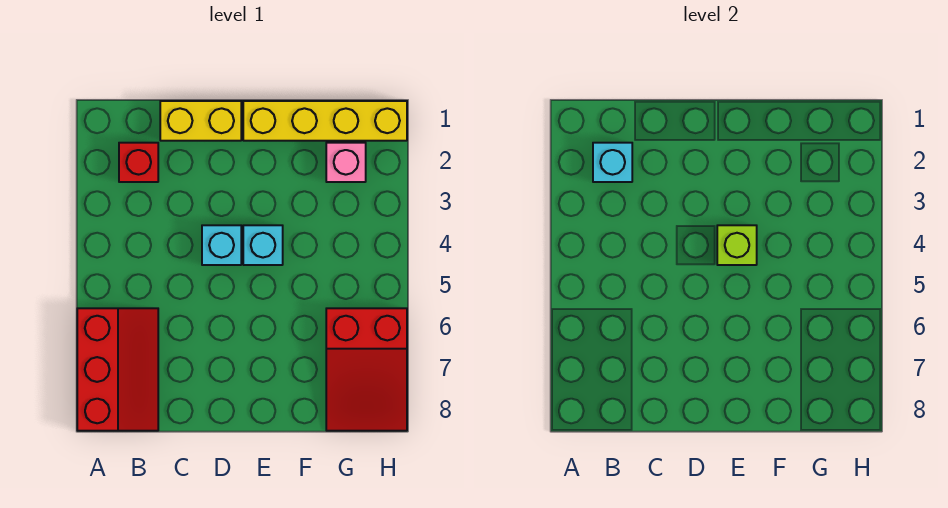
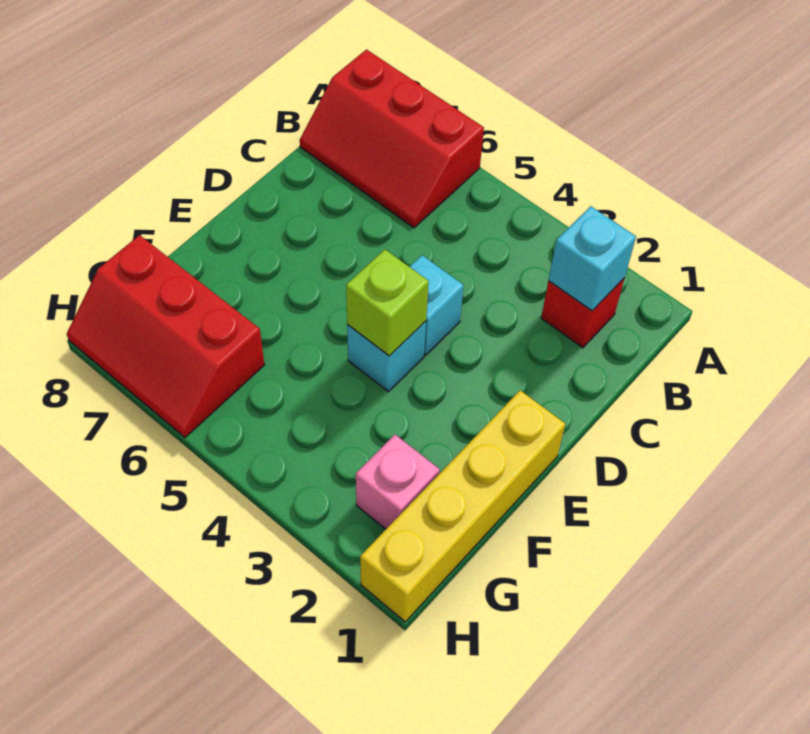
yellow brick C1:D1 level 1 -> none
red slope G6:H8 level 1 top 6 -> red slope G6:H8 level 1 top G

